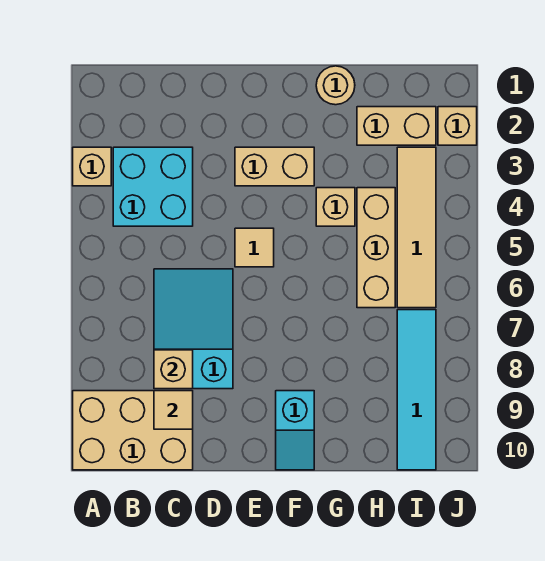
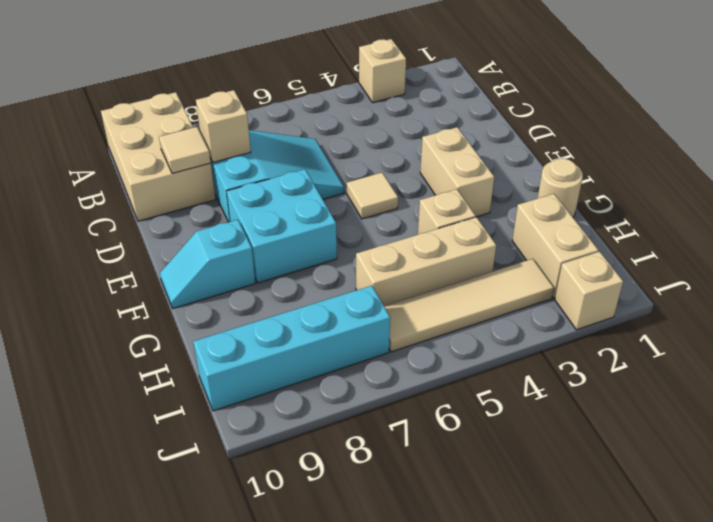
cyan brick B3:C4 level 1 -> cyan brick E7:F8 level 1
cyan tile I7:I10 level 1 -> cyan brick I7:I10 level 1

